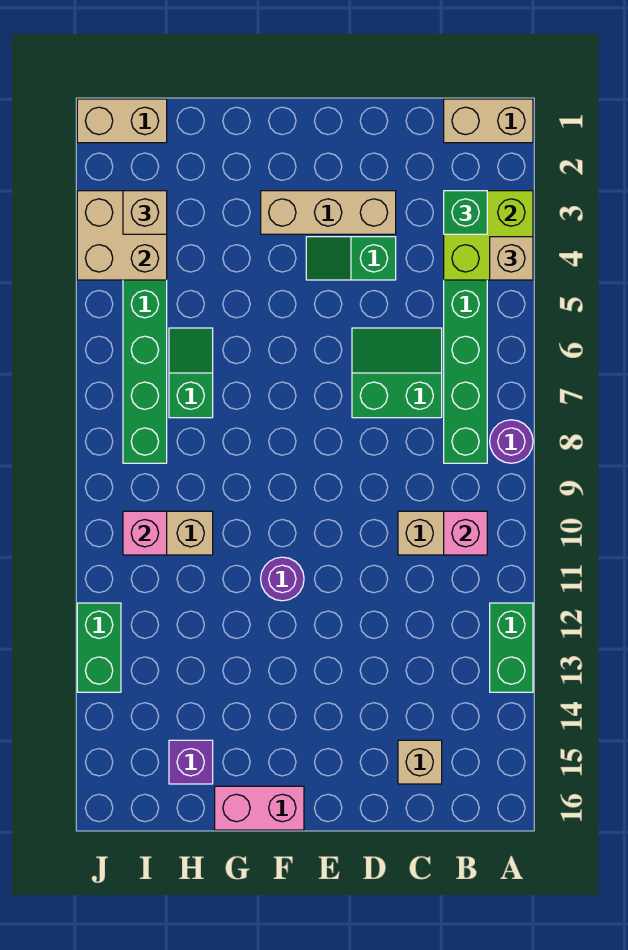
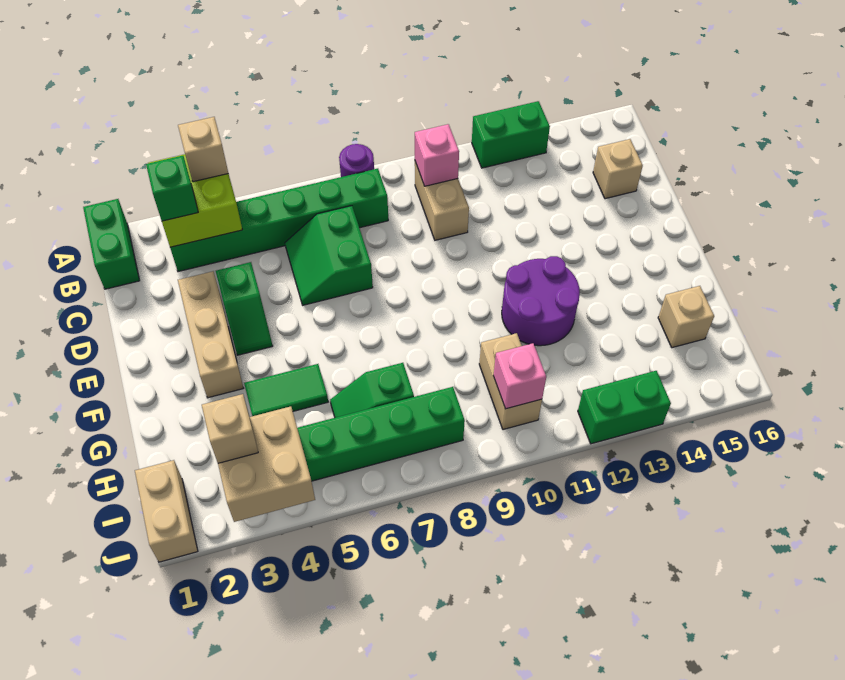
tan brick A1:B1 level 1 -> green brick A1:B1 level 1
purple round brick F11 level 1 -> purple round brick F11:G12 level 1
pink brick F16:G16 level 1 -> none
none -> green tile G4:G5 level 1
purple brick H15 level 1 -> tan brick H15 level 1

